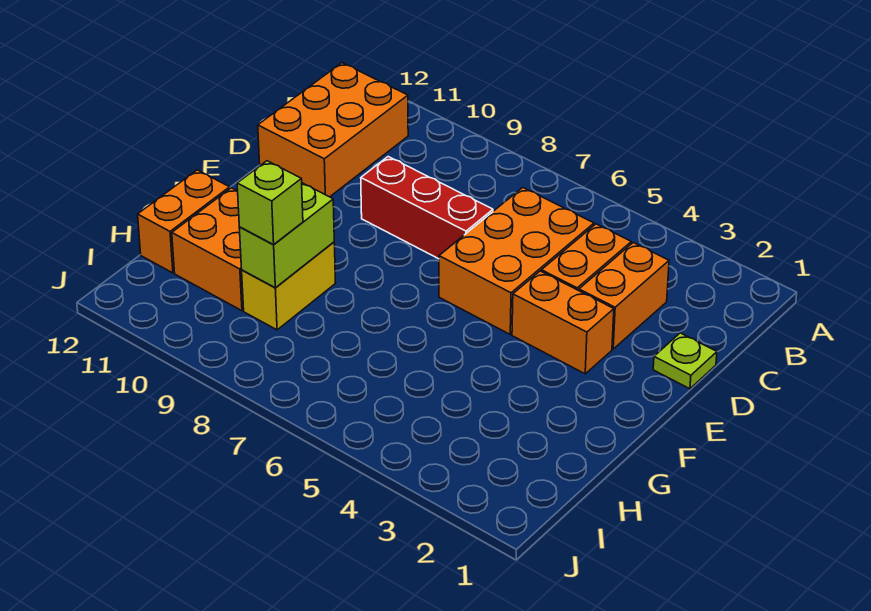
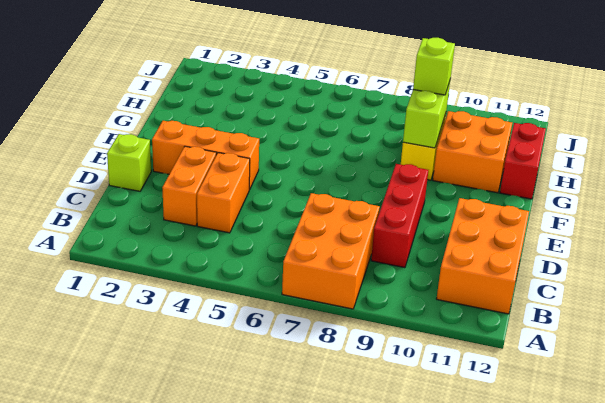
orange brick C5:E6 level 1 -> orange brick A7:C8 level 1
lime plate D1 level 1 -> lime brick D1 level 1
red brick D7:D9 level 1 -> red brick C9:E9 level 1
orange brick E3:E4 level 1 -> orange brick E2:E4 level 1
orange brick G12:H12 level 1 -> red brick G12:H12 level 1

